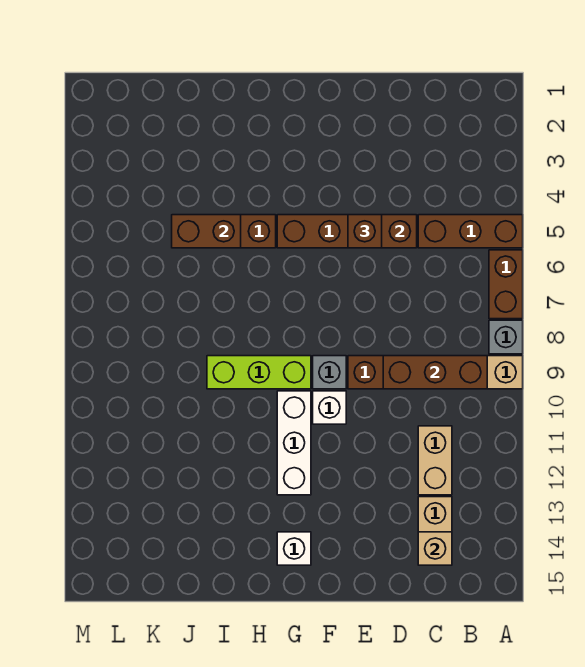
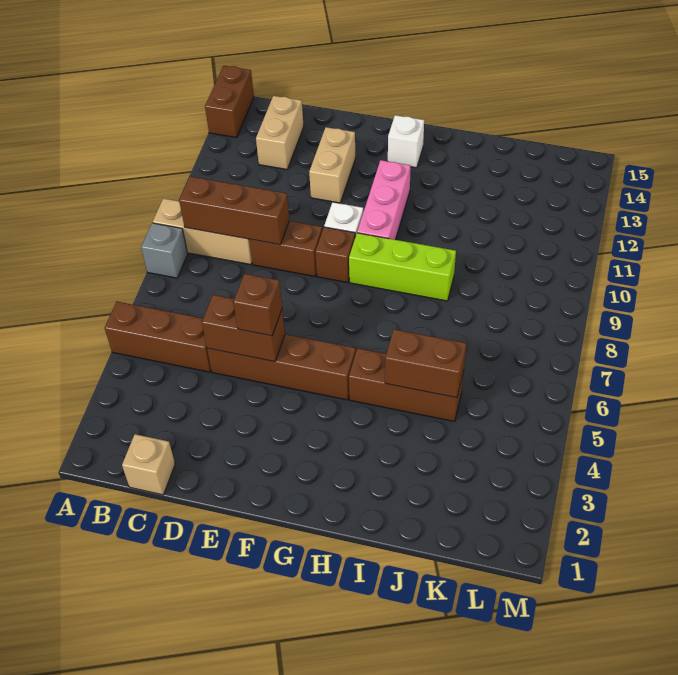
brown brick A6:A7 level 1 -> brown brick A14:A15 level 1
tan brick C11:C12 level 1 -> tan brick E12:E13 level 1
tan brick C14 level 2 -> tan brick C1 level 1
grey brick F9 level 1 -> brown brick F9 level 1
white brick G10:G12 level 1 -> pink brick G10:G12 level 1

